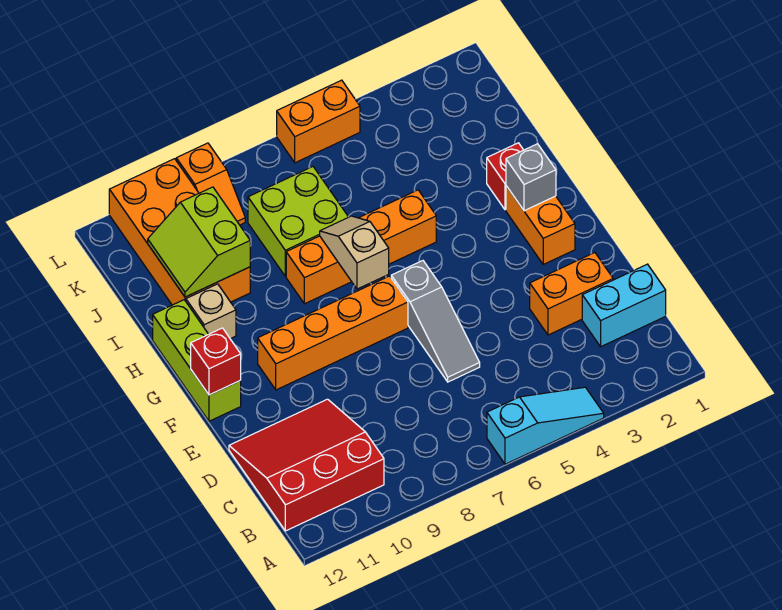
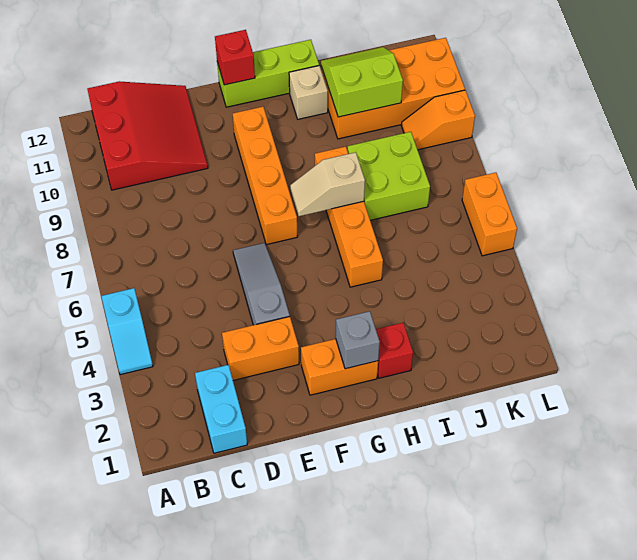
cyan slope A4:A6 level 1 top 6 -> cyan slope A4:A5 level 1 top 5
orange brick D2:D3 level 1 -> orange brick D3:E3 level 1
grey slope D6:F6 level 1 top F -> grey slope E4:E6 level 1 top 4
tan slope G7:H7 level 2 top G -> tan slope G7:H7 level 2 top H

